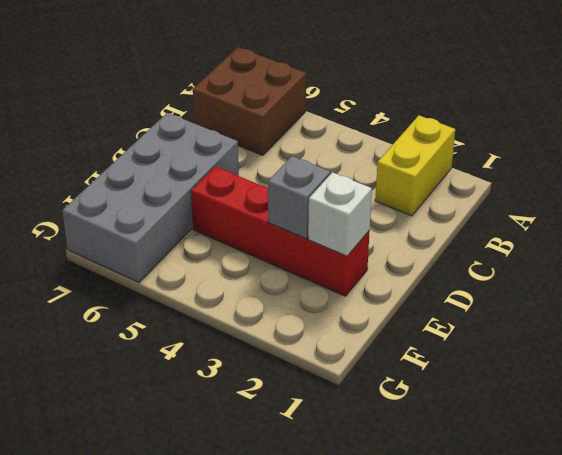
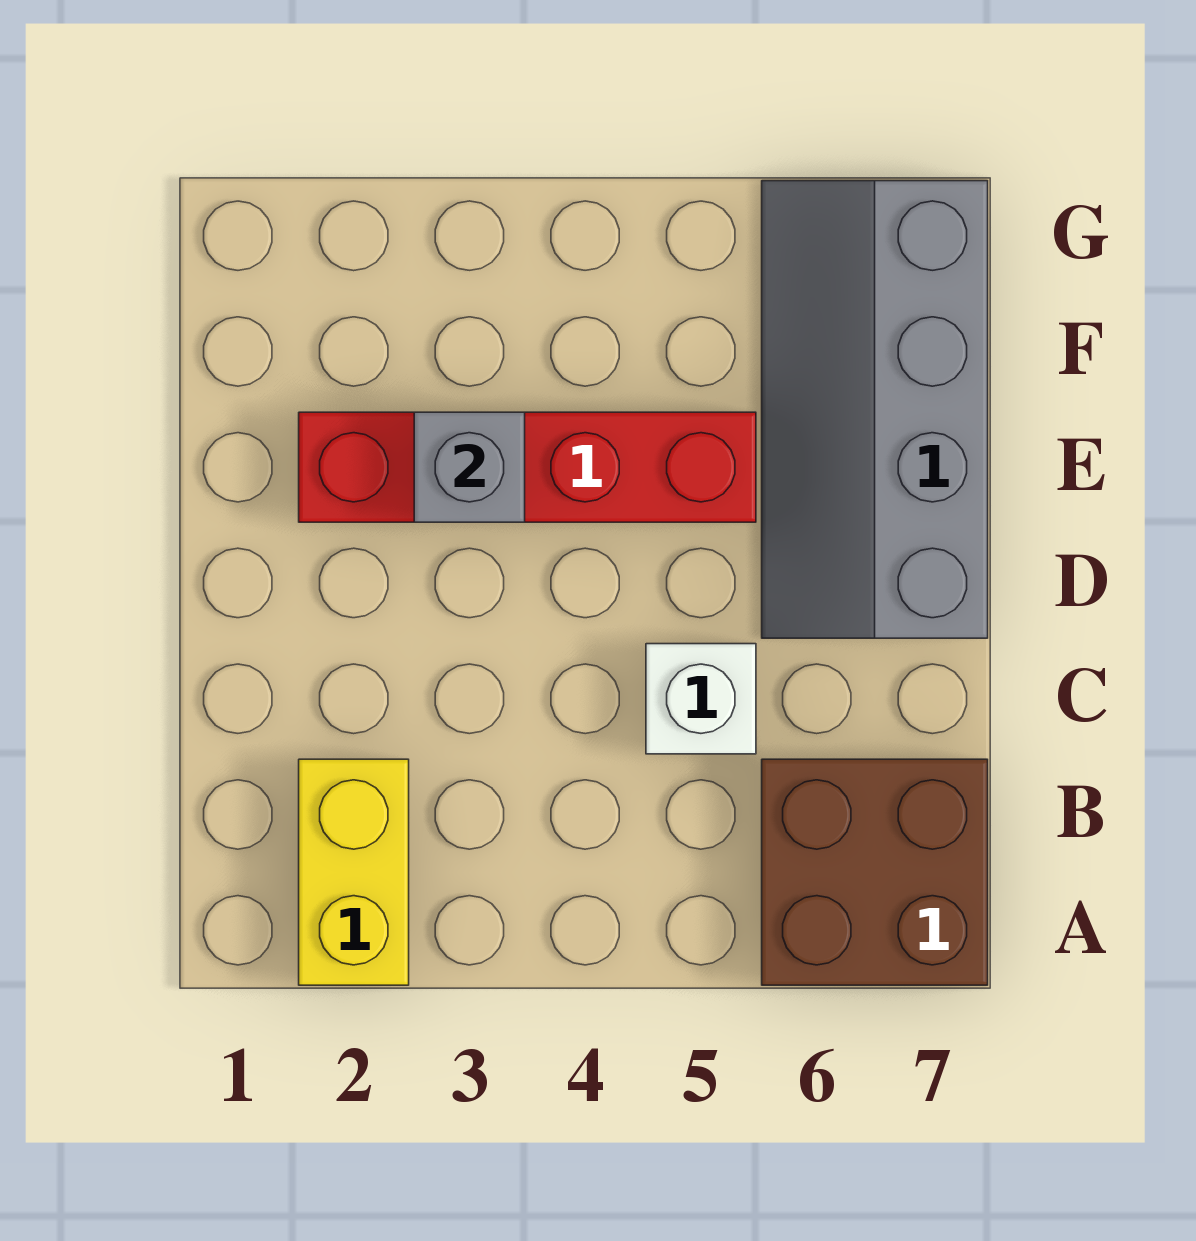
grey brick D6:G7 level 1 -> grey slope D6:G7 level 1 top 7
white brick E2 level 2 -> white brick C5 level 1

